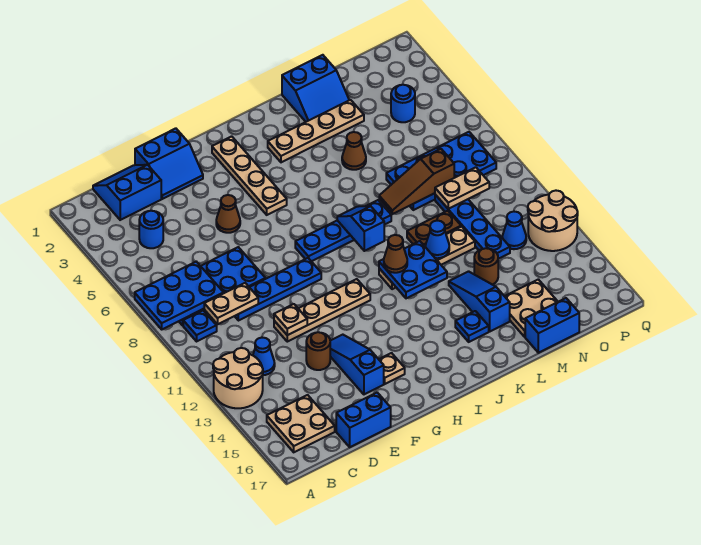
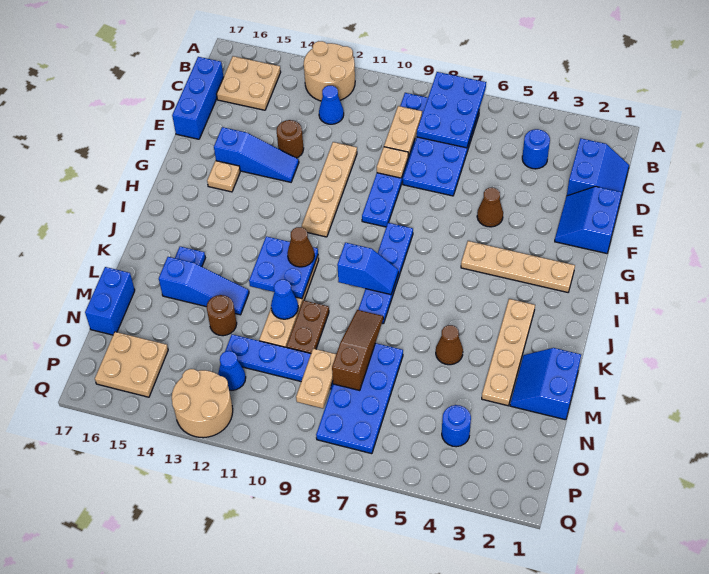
blue brick D17:E17 level 1 -> blue brick C17:E17 level 1
tan plate E11 level 2 -> tan plate E9 level 2
tan plate M15:N16 level 1 -> tan plate O15:P16 level 1

